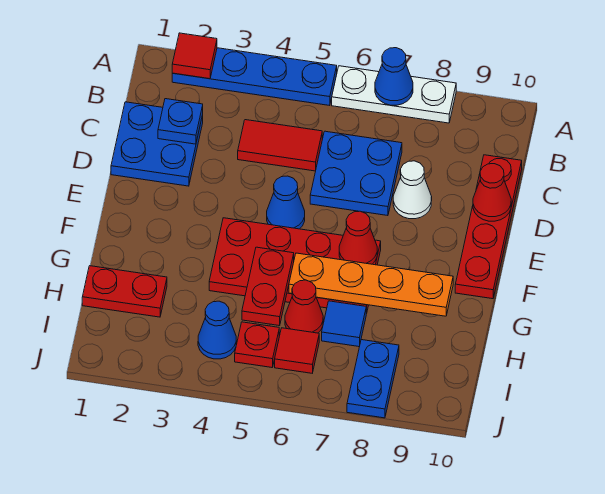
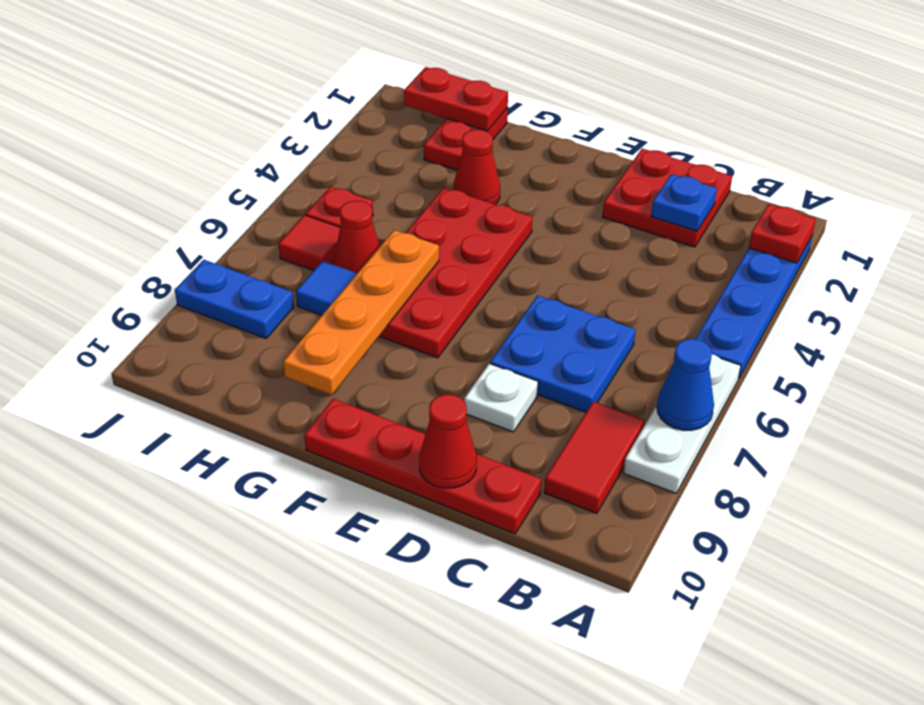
red tile A2 level 2 -> red plate A2 level 2
blue plate C1:D2 level 1 -> red plate C1:D2 level 1
red tile C4:C5 level 1 -> red tile B8:B9 level 1
white cone D8 level 1 -> white plate D8 level 1
blue cone E5 level 1 -> none
red cone F7 level 2 -> red cone G3 level 1
red plate G5:H5 level 2 -> red plate H1:I1 level 2
blue cone I4 level 1 -> none

